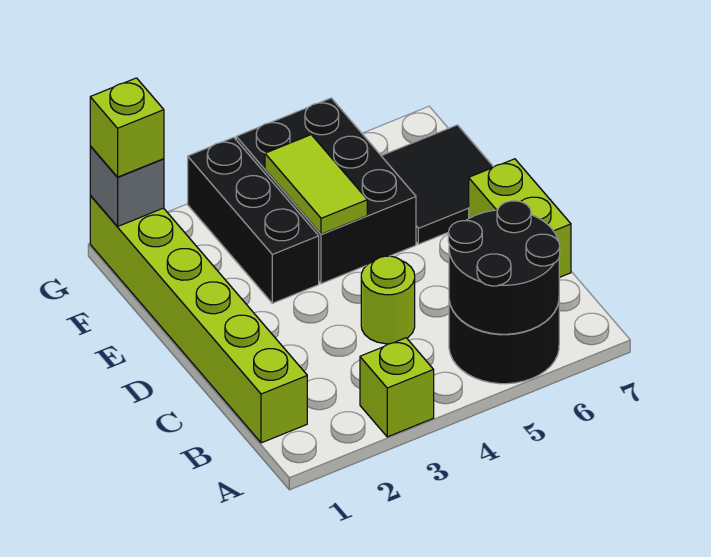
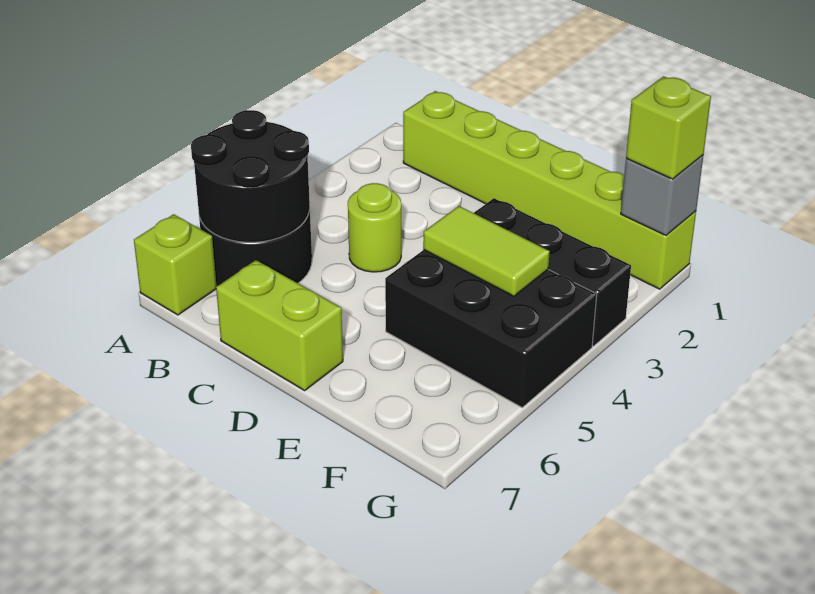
lime brick A3 level 1 -> lime brick A7 level 1
black tile E6:F7 level 1 -> none

